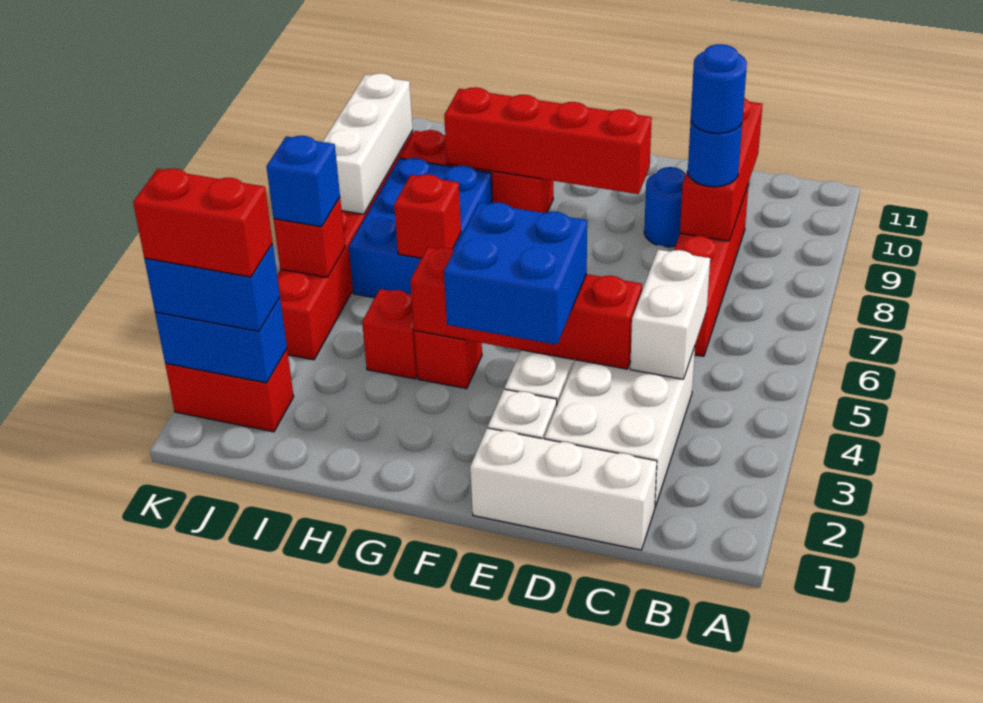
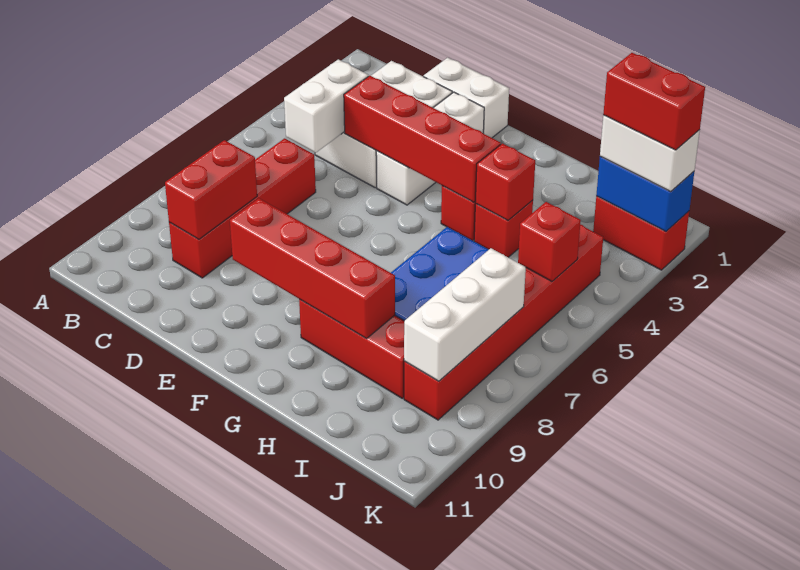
white brick C1:E1 level 1 -> white brick D1:E1 level 1
red brick C8:C10 level 2 -> red brick C8:C9 level 2
blue round brick C8 level 3 -> none
blue round brick C8 level 4 -> none
blue round brick D9 level 1 -> none
blue brick E3:F4 level 3 -> none
red brick H6 level 2 -> red brick H4 level 2
blue brick J2:K2 level 3 -> white brick J2:K2 level 3
blue brick J5 level 3 -> none

